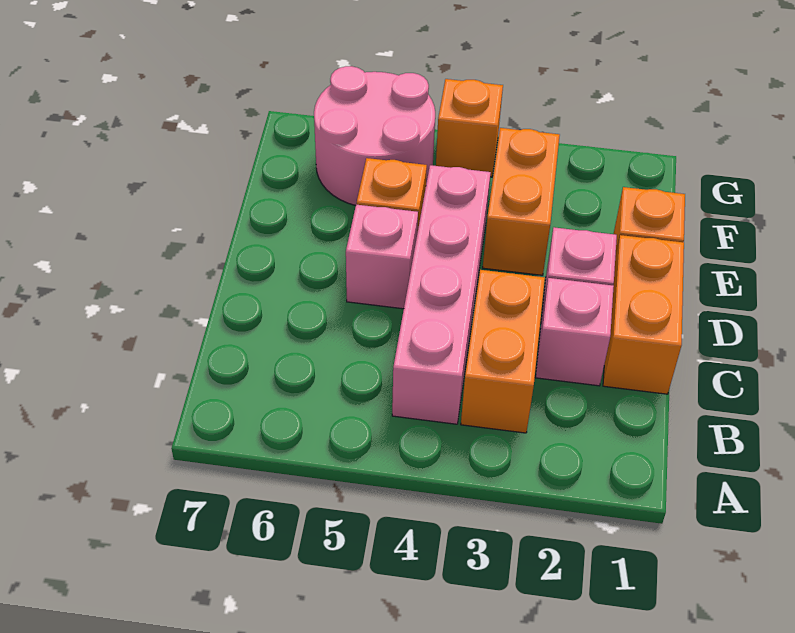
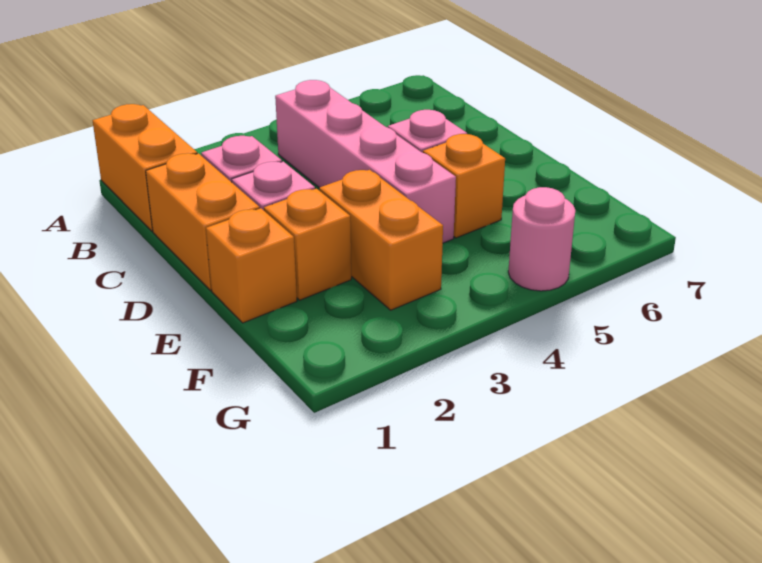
orange brick B3:C3 level 1 -> orange brick A1:B1 level 1
pink round brick F5:G6 level 1 -> pink round brick G5 level 1
orange brick G4 level 1 -> orange brick E2 level 1

